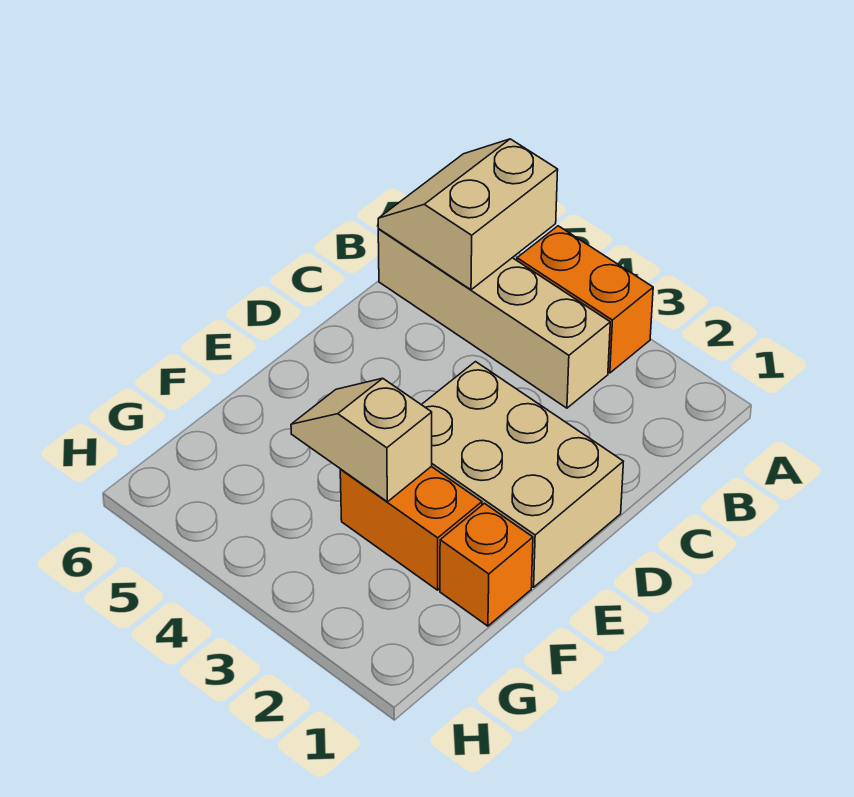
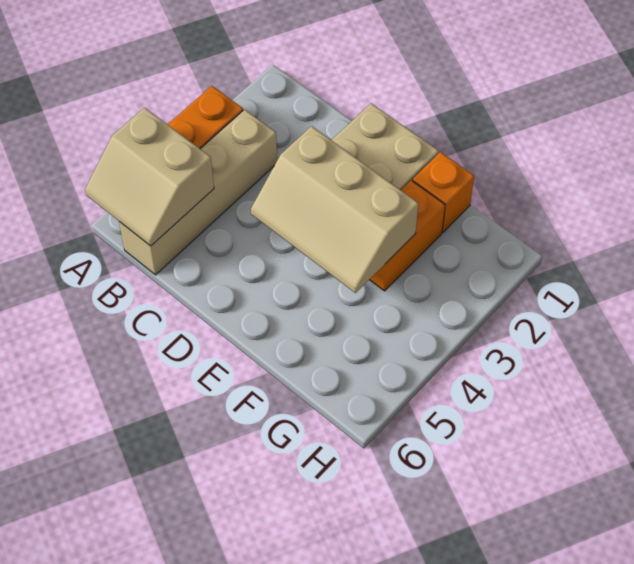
tan slope F3:F4 level 2 top 3 -> tan slope D3:F4 level 2 top 3

